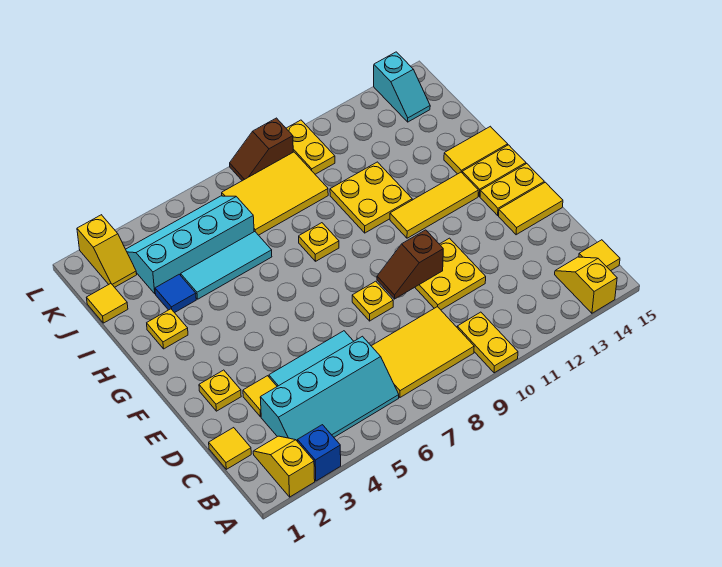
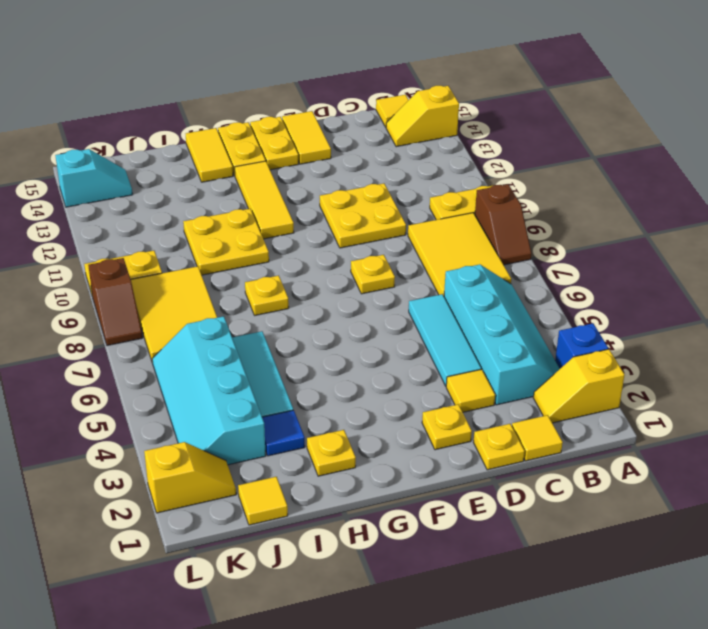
none -> yellow plate D1 level 1
brown slope E9:E10 level 2 top 10 -> brown slope A8:A9 level 1 top 9

